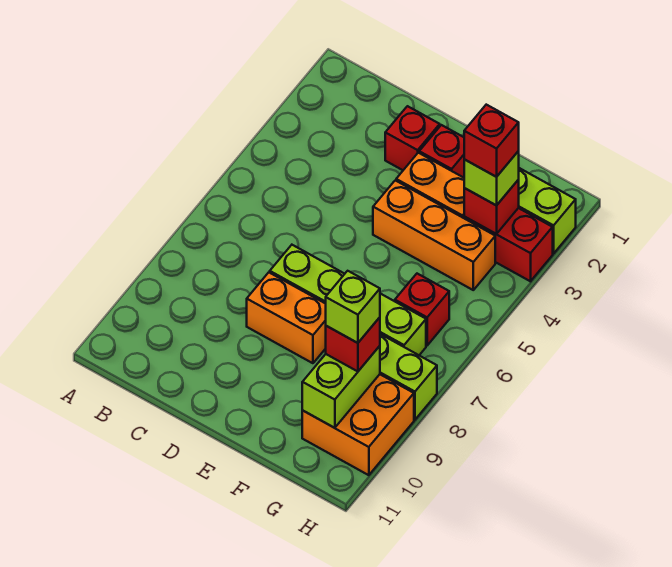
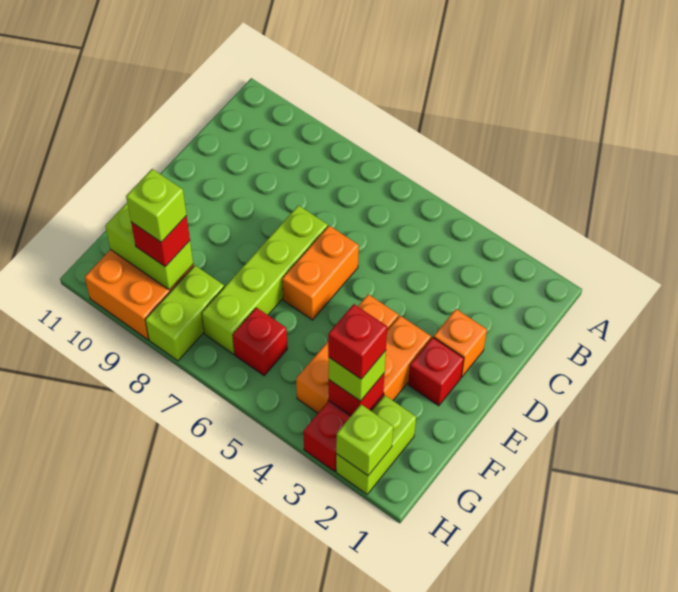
red brick D2 level 1 -> orange brick D2 level 1
orange brick D8:E8 level 1 -> orange brick D6:E6 level 1
none -> lime brick H2 level 2

